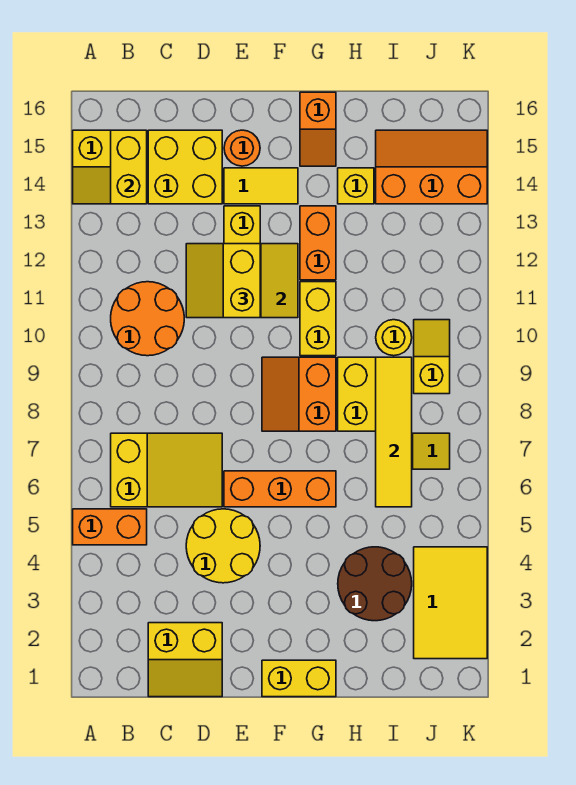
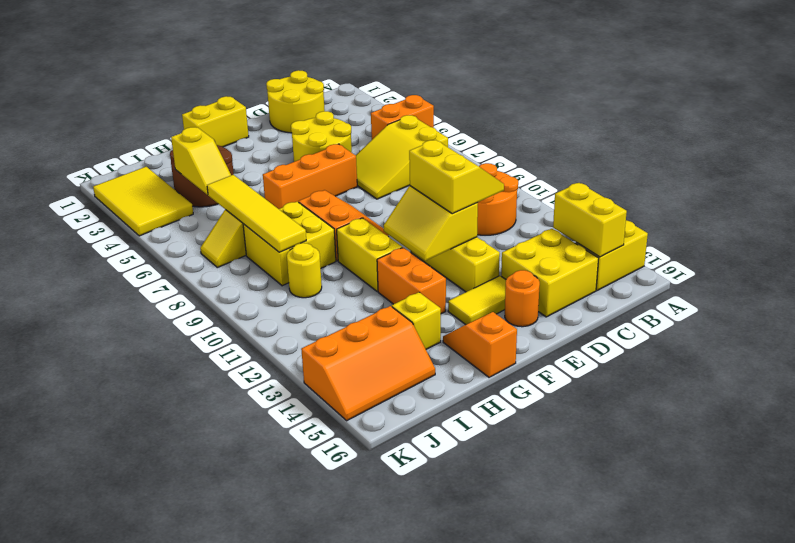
yellow slope C1:D2 level 1 top 2 -> yellow round brick C1:D2 level 1
yellow slope J9:J10 level 1 top 9 -> yellow slope I4:I5 level 2 top 4

